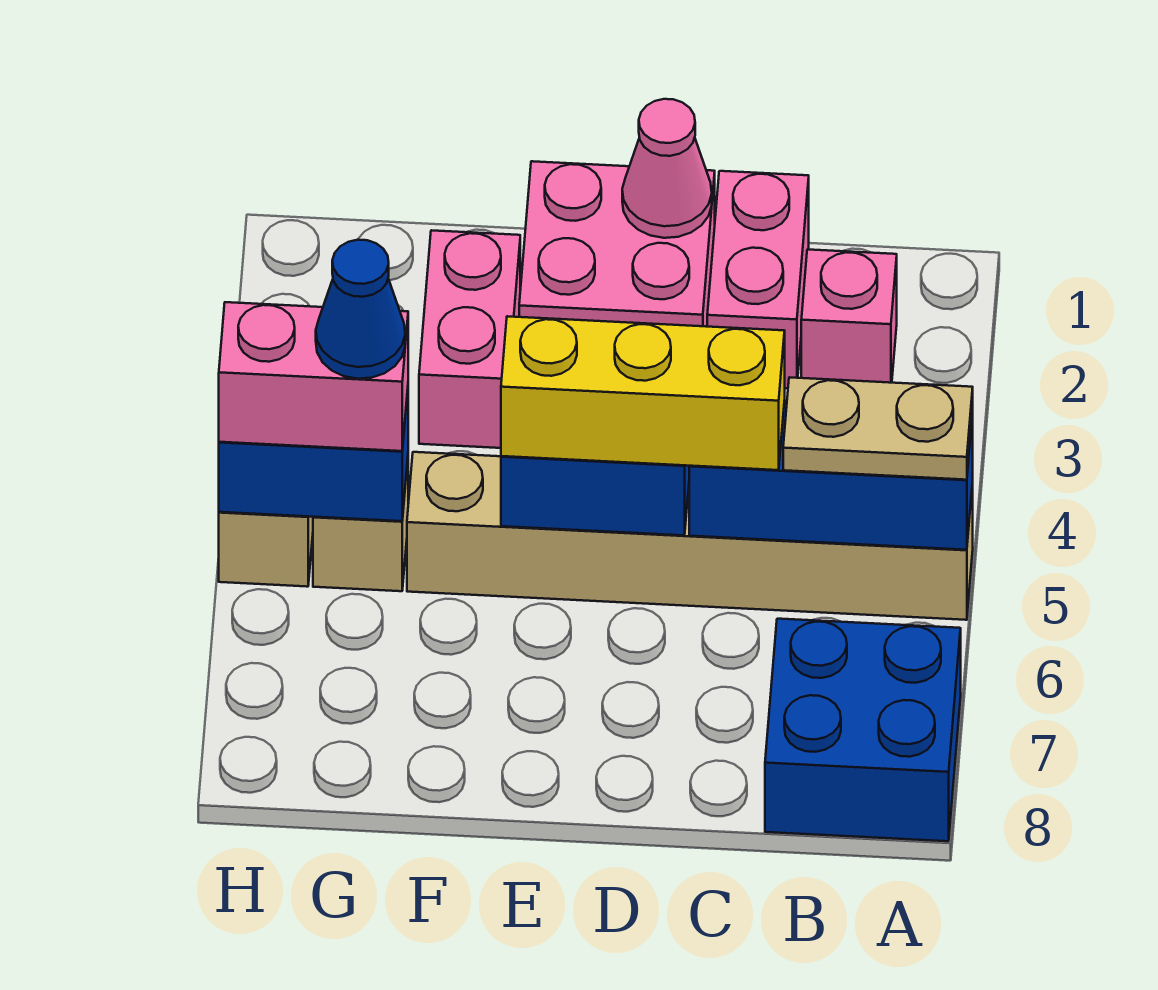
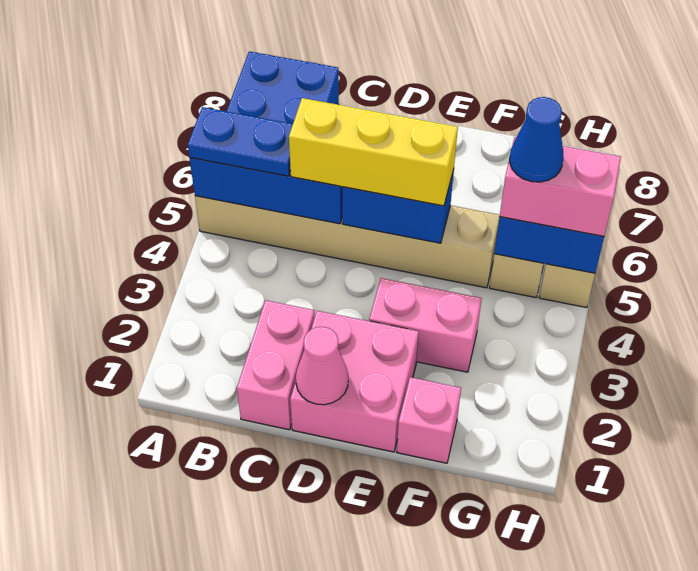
tan plate A5:B5 level 3 -> blue plate A5:B5 level 3
pink brick B2 level 1 -> pink brick F1 level 1
pink brick F2:F3 level 1 -> pink brick E3:F3 level 1

